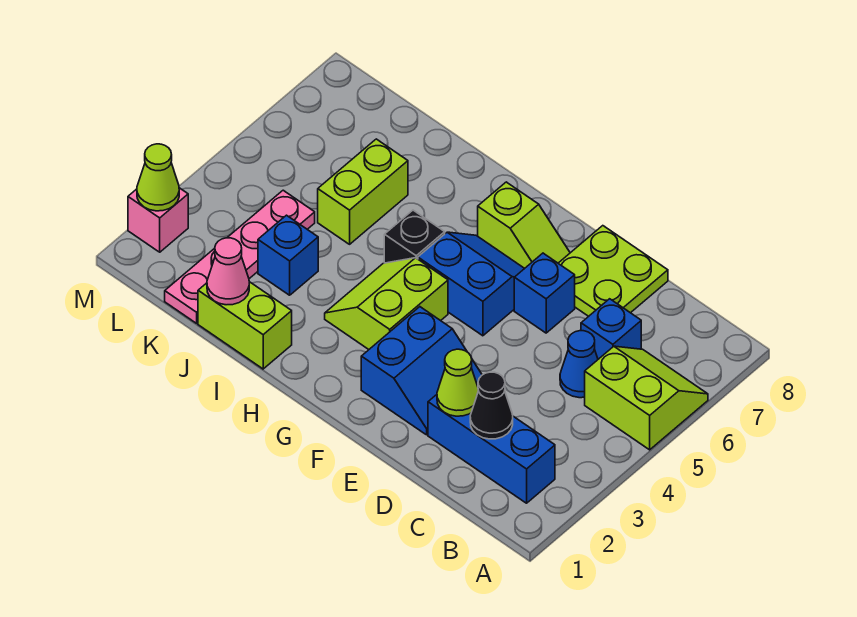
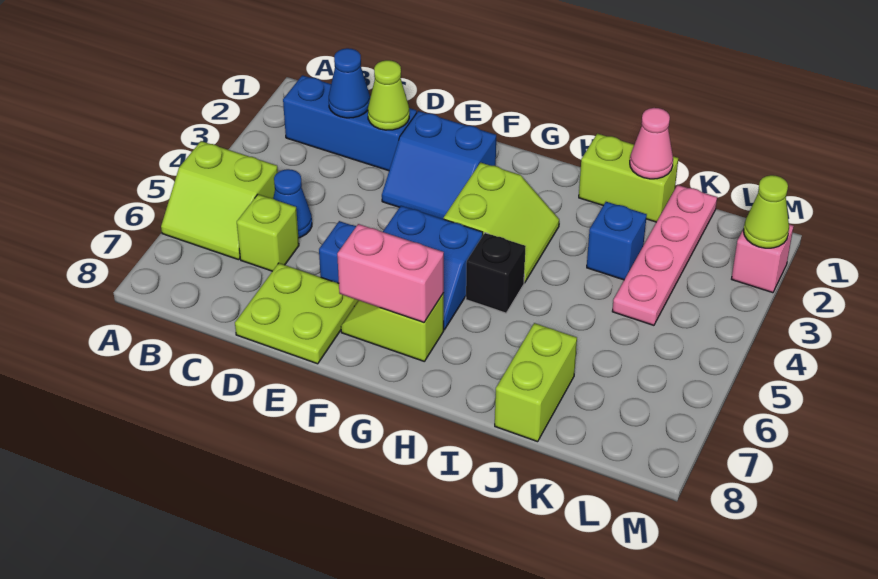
black cone C2 level 2 -> blue cone C2 level 2
blue brick C6 level 1 -> lime brick C6 level 1
blue slope E2:F3 level 1 top F -> blue slope E2:F3 level 1 top 2
none -> pink brick F7:G7 level 2
lime brick J5:J6 level 1 -> lime brick J7:J8 level 1

